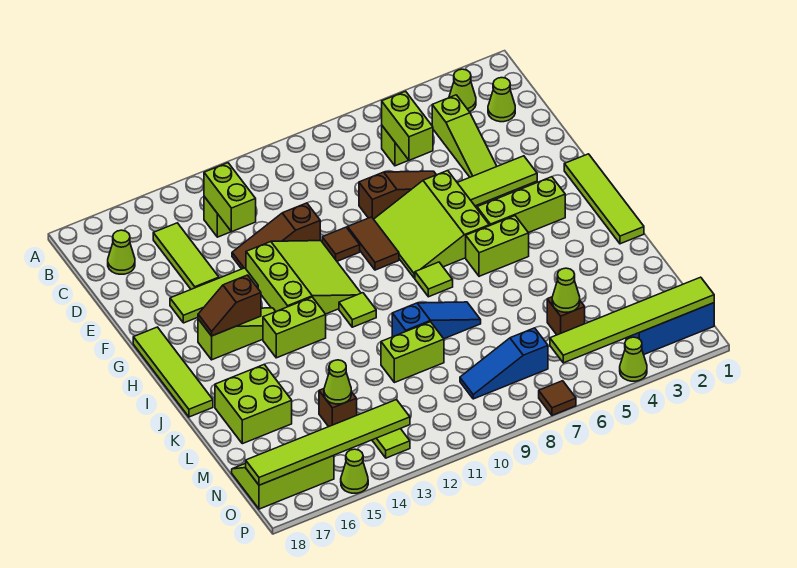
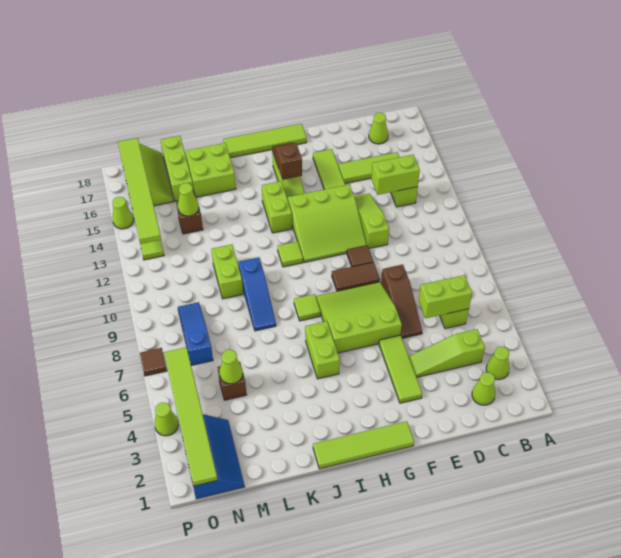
brown slope E11:E13 level 1 top 11 -> lime slope E11:E13 level 1 top 11
lime brick H3:H5 level 1 -> lime brick M16:M18 level 1

